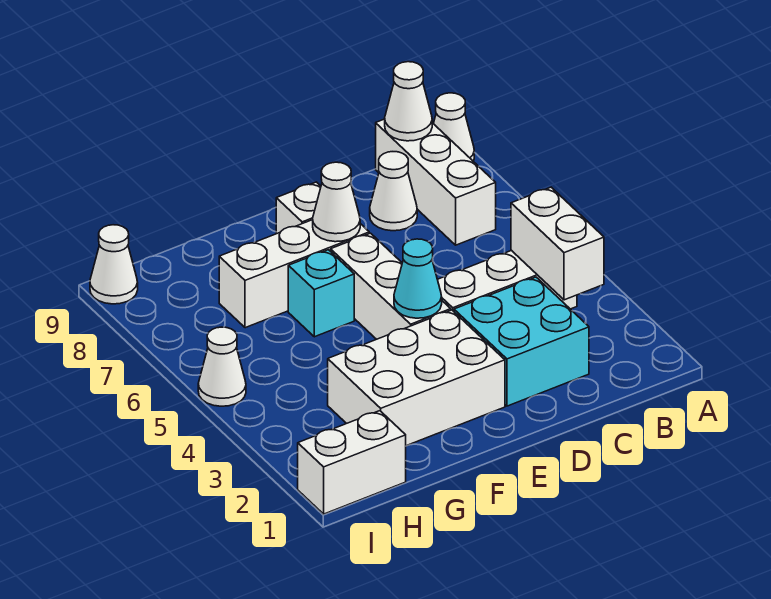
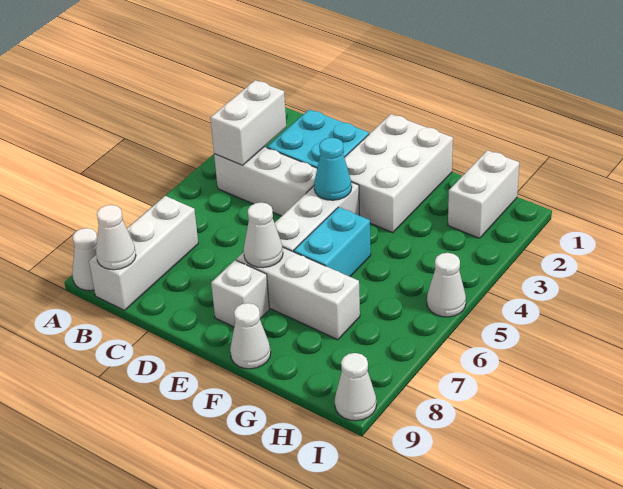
white cone C8 level 1 -> white cone F9 level 1
white brick E2:G3 level 1 -> white brick E1:F3 level 1
cyan brick F6 level 1 -> cyan brick F5:F6 level 1
white brick H1:I1 level 1 -> white brick H1:H2 level 1

